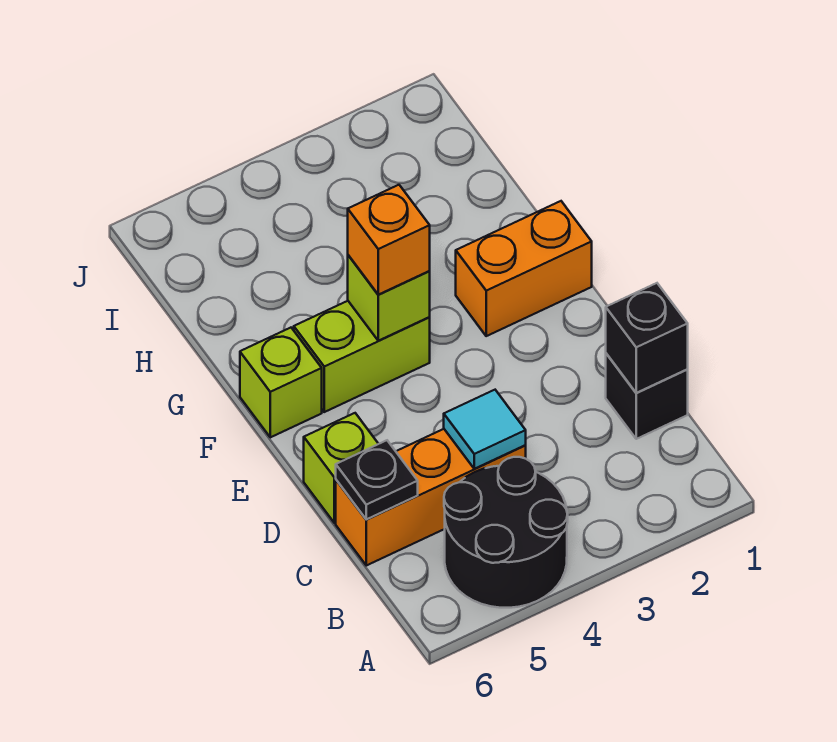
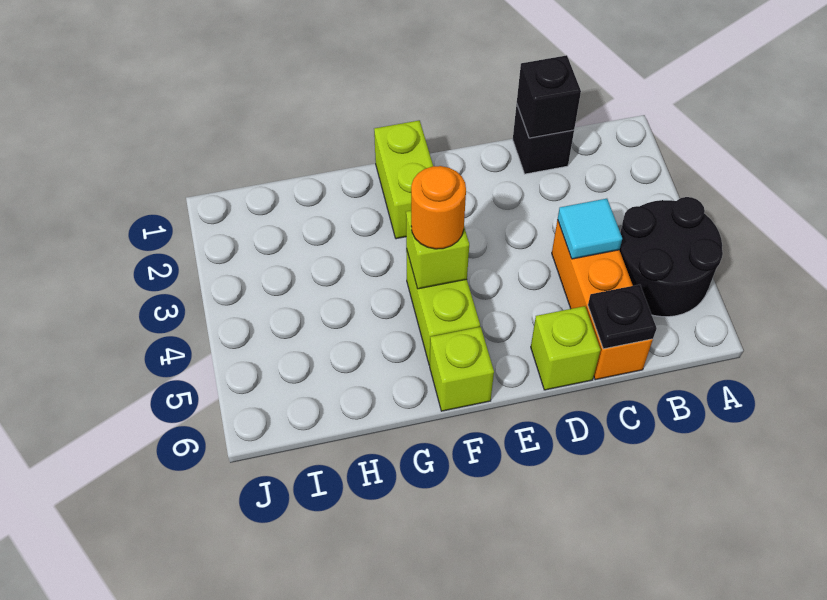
orange brick F1:F2 level 1 -> lime brick F1:F2 level 1
orange brick F4 level 3 -> orange round brick F4 level 3

